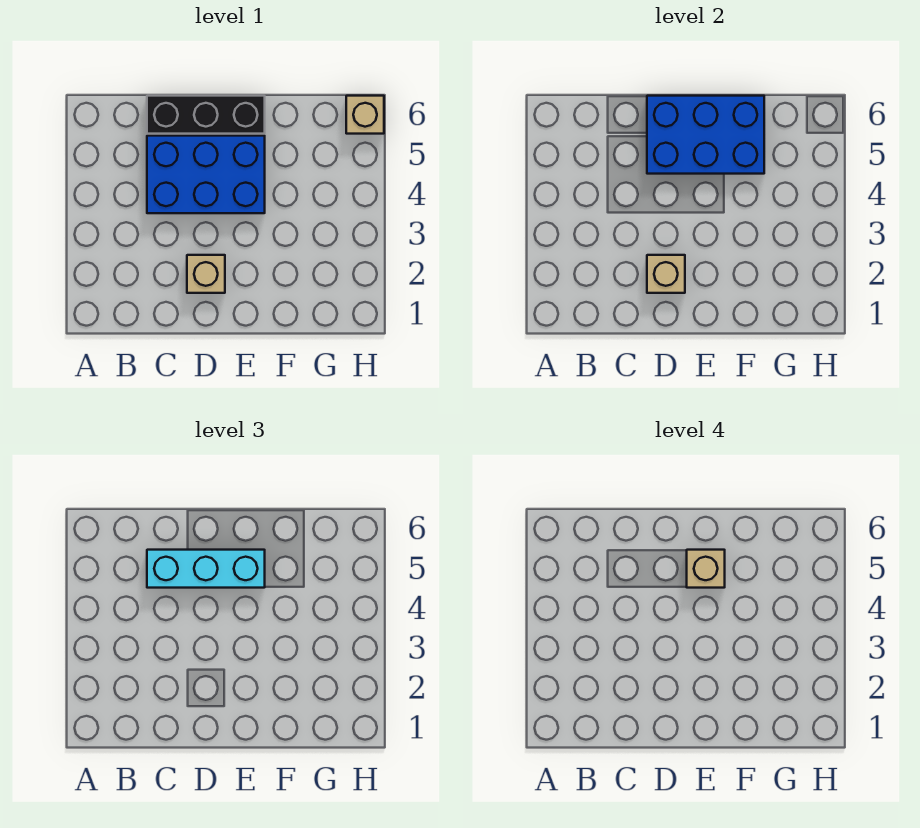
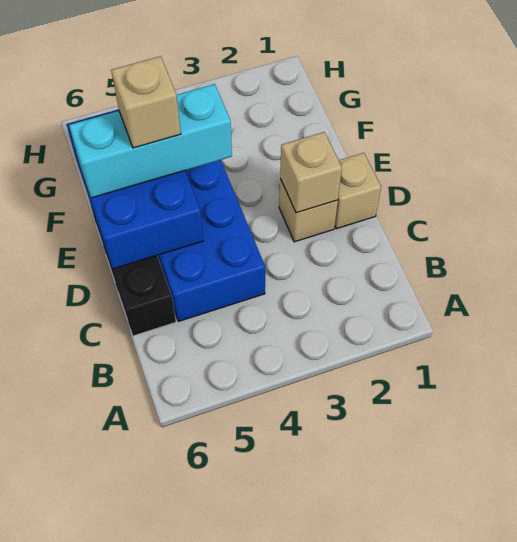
cyan brick C5:E5 level 3 -> cyan brick E4:E6 level 3
tan brick H6 level 1 -> tan brick D1 level 1

